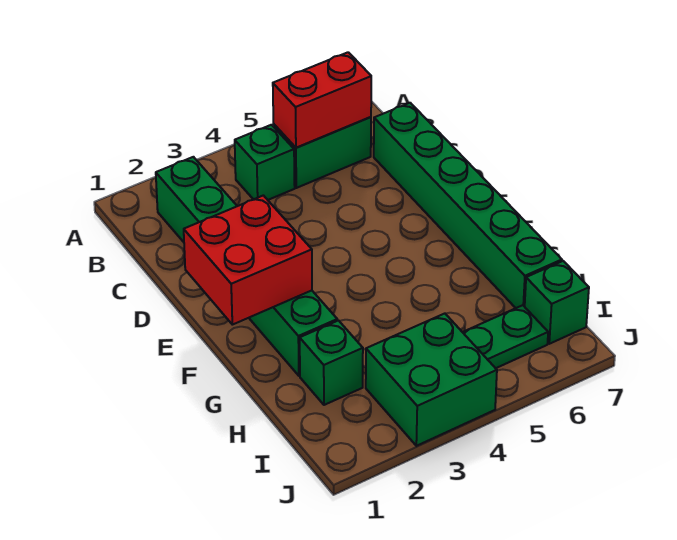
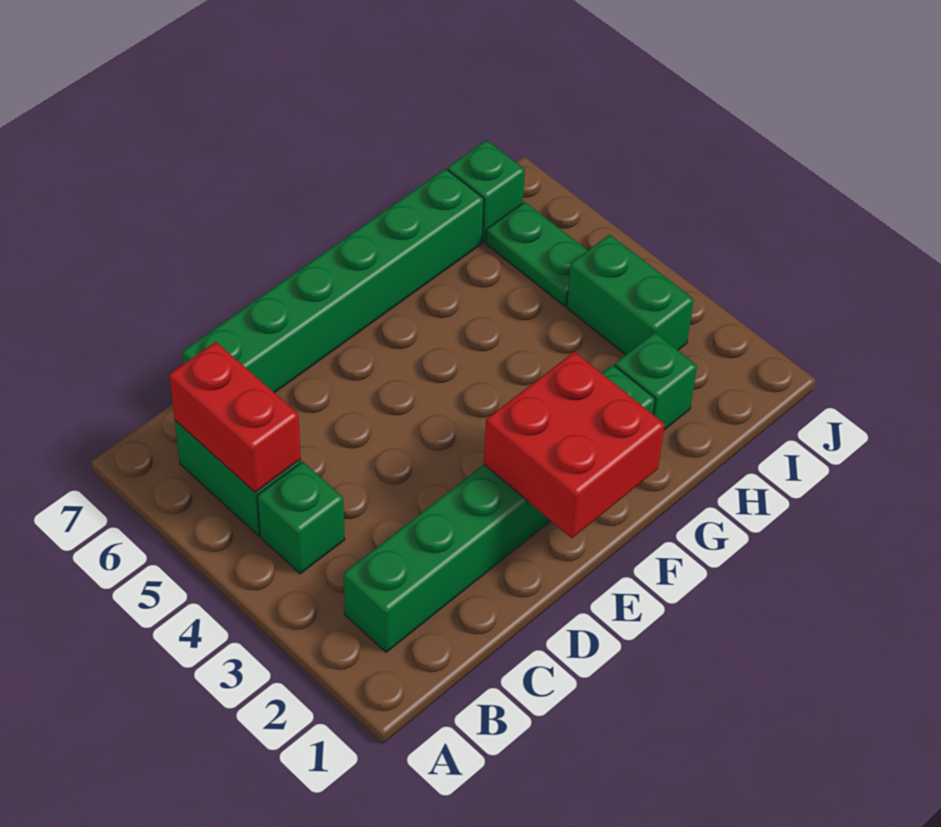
green brick I3:J4 level 1 -> green brick I3:I4 level 1

